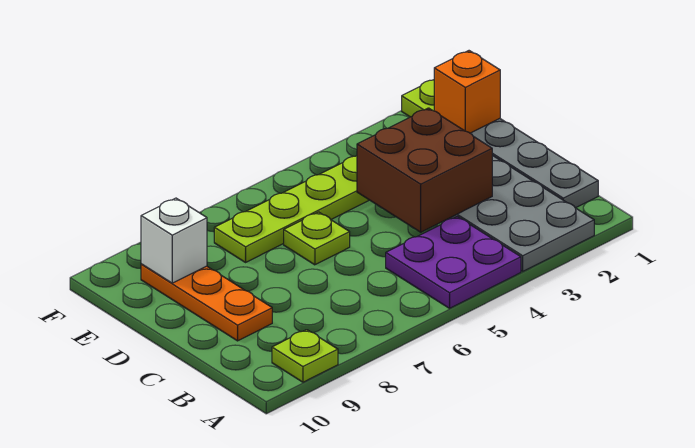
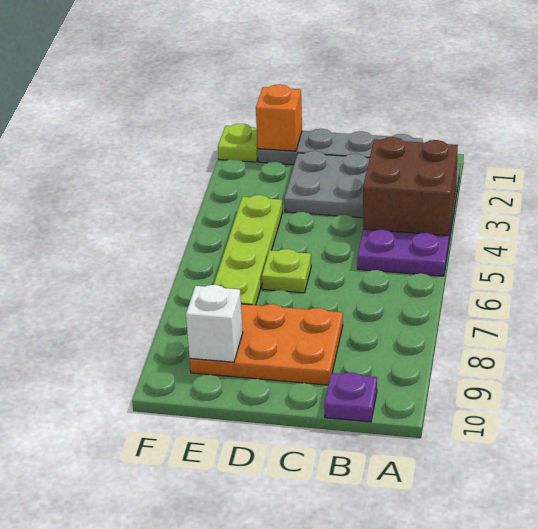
lime plate A9 level 1 -> none
none -> purple plate B10 level 1
brown brick C3:D4 level 2 -> brown brick A3:B4 level 2
orange plate C9:E9 level 1 -> orange plate C8:E9 level 1

